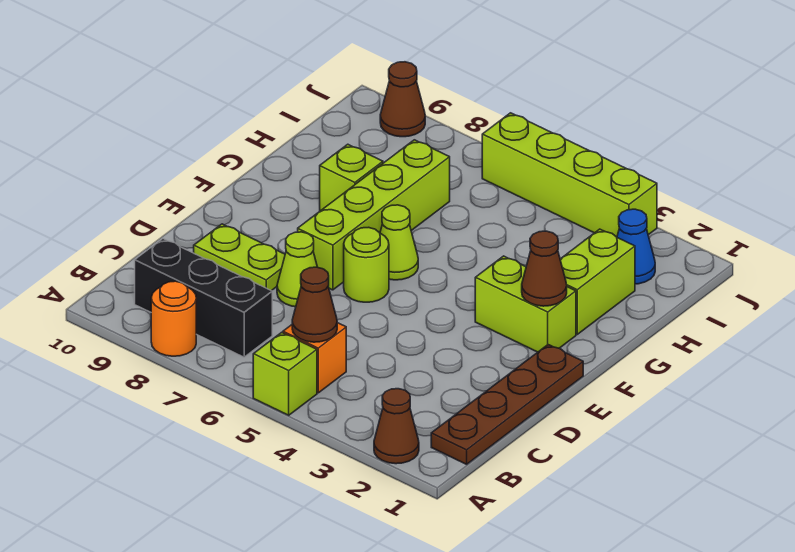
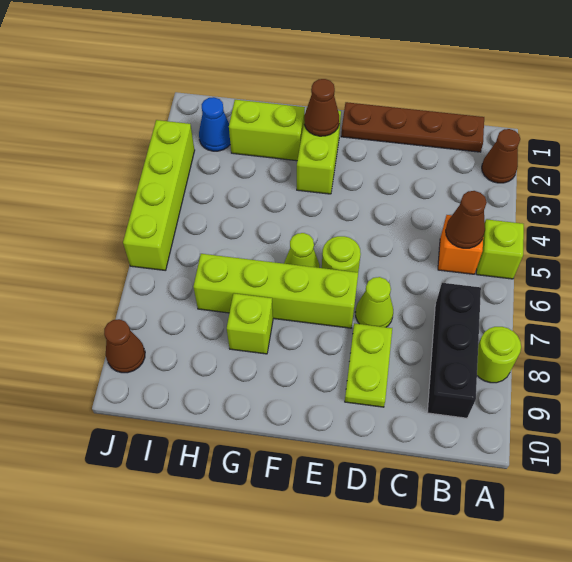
orange round brick A8 level 1 -> lime round brick A8 level 1

